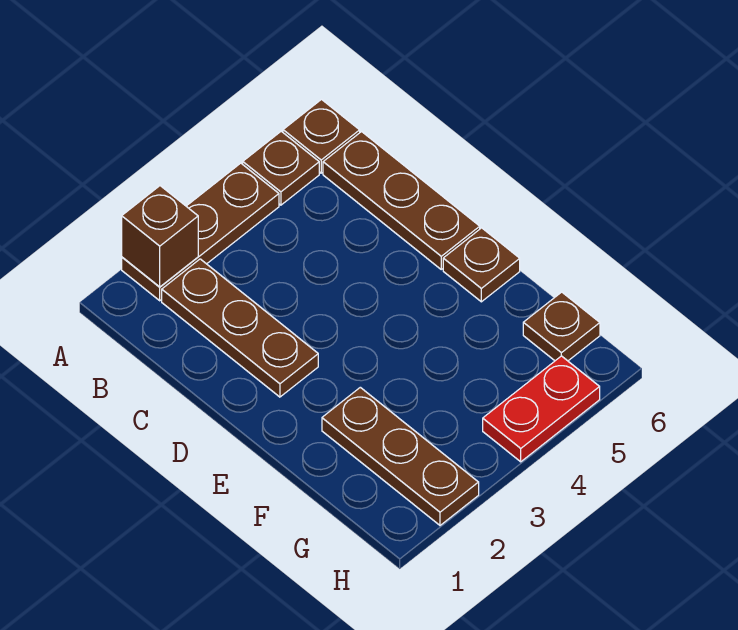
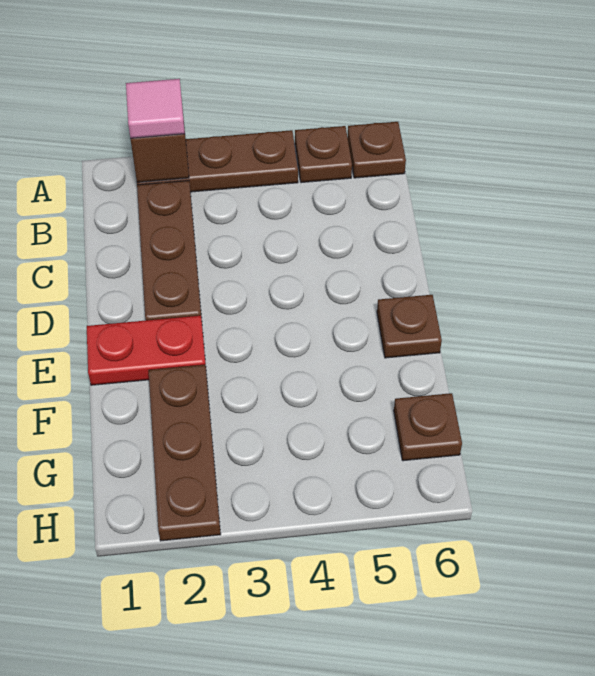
none -> pink tile A2 level 3
brown plate B6:D6 level 1 -> none
red plate H4:H5 level 1 -> red plate E1:E2 level 1

